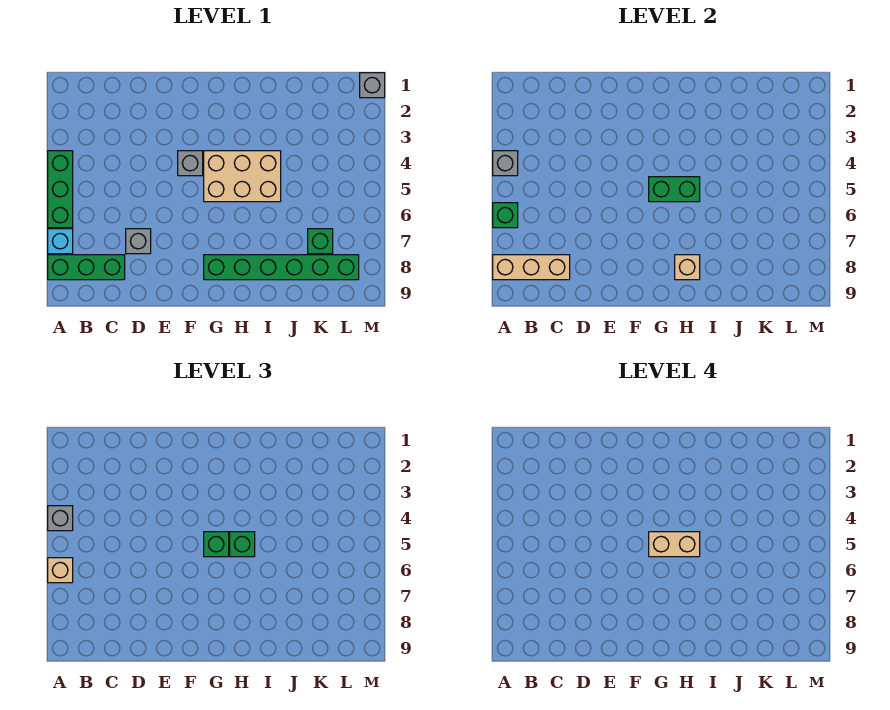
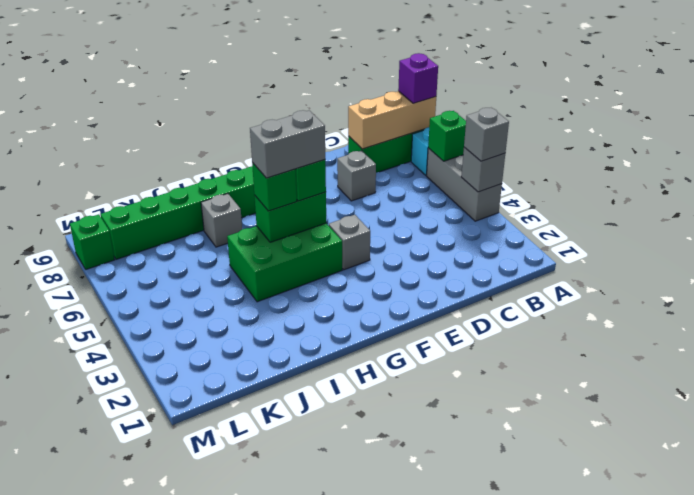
green brick A4:A6 level 1 -> grey brick A4:A6 level 1
tan brick A6 level 3 -> none
none -> purple brick A8 level 3
tan brick G4:I5 level 1 -> green brick G4:I5 level 1
tan brick G5:H5 level 4 -> grey brick G5:H5 level 4
tan brick H8 level 2 -> none
green brick K7 level 1 -> green brick M8 level 1
grey brick M1 level 1 -> grey brick I7 level 1

